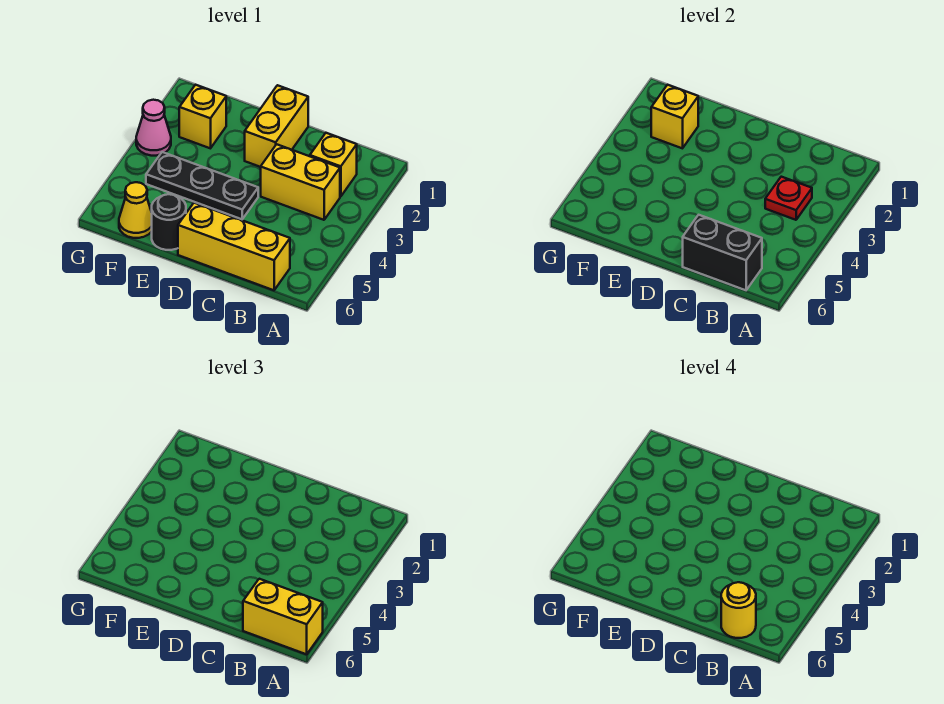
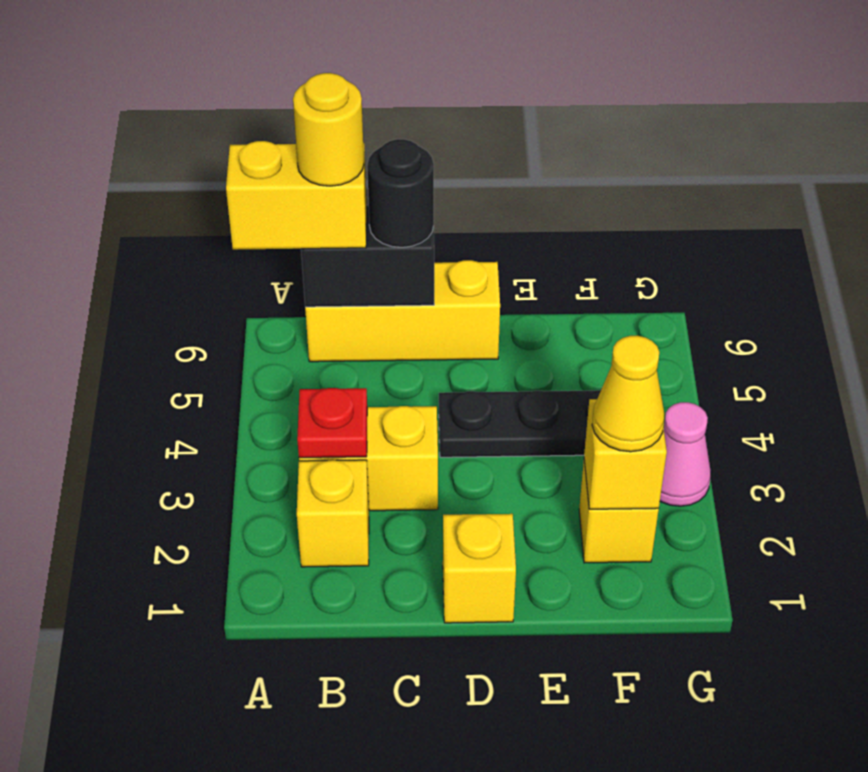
yellow brick D1:D2 level 1 -> yellow brick D1 level 1
black round brick E6 level 1 -> black round brick C6 level 3
yellow cone F6 level 1 -> yellow cone F2 level 3

